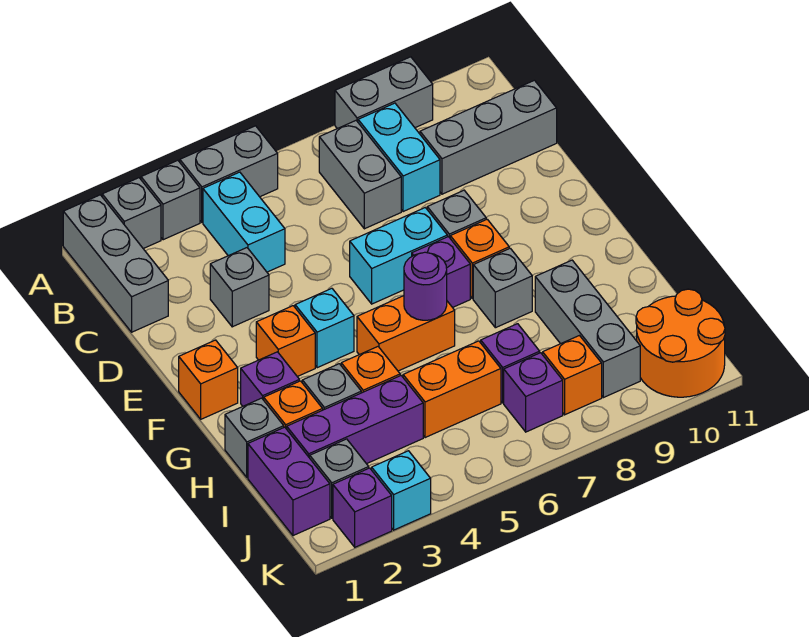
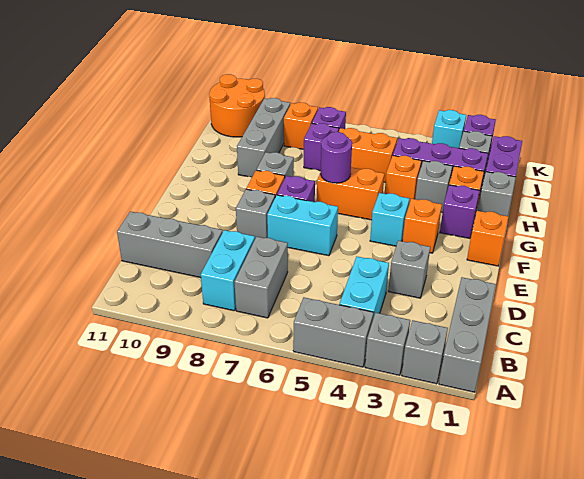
grey brick A8:A9 level 1 -> none

